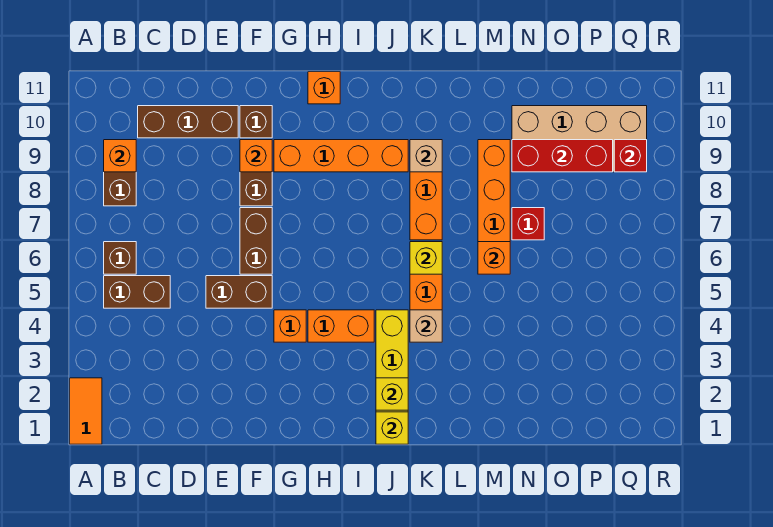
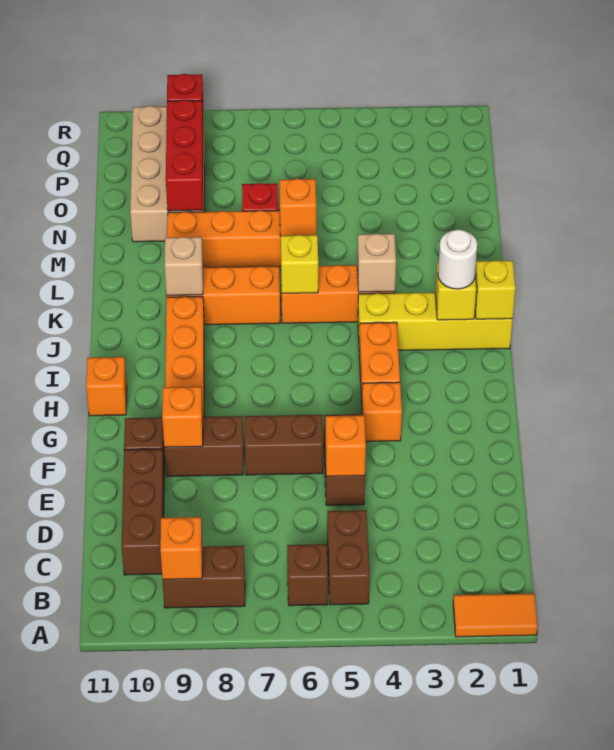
none -> orange brick E5 level 2
none -> white round brick J2 level 3

